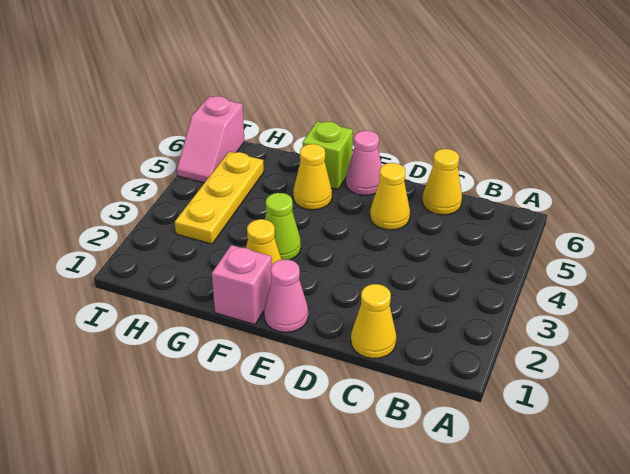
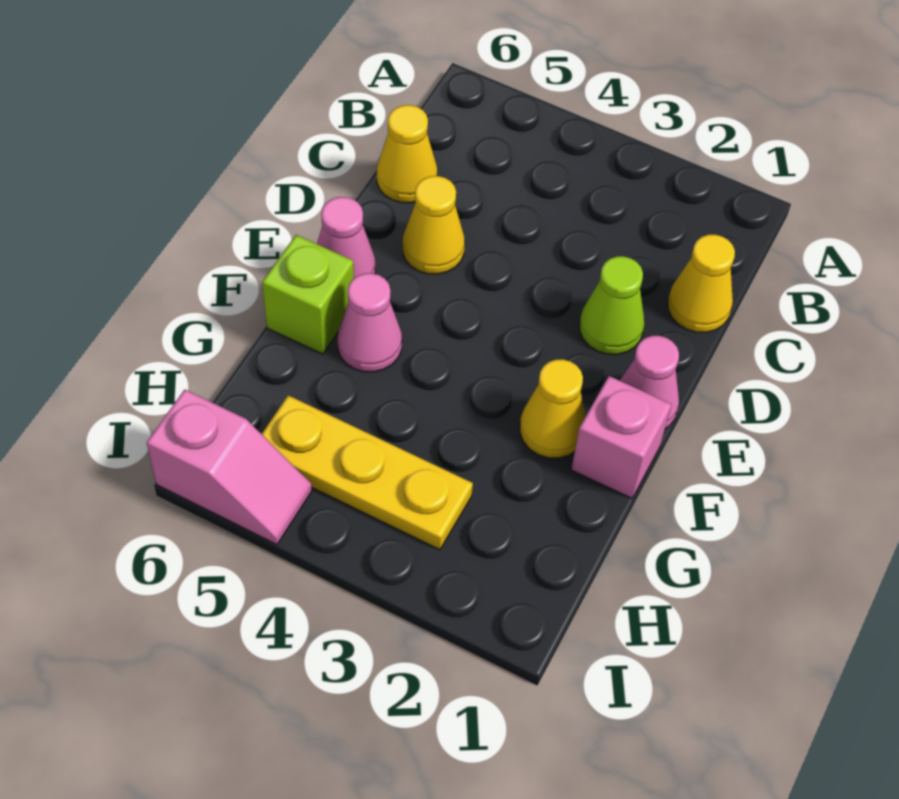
lime cone F3 level 1 -> lime cone D2 level 1
yellow cone F5 level 1 -> pink cone F5 level 1

